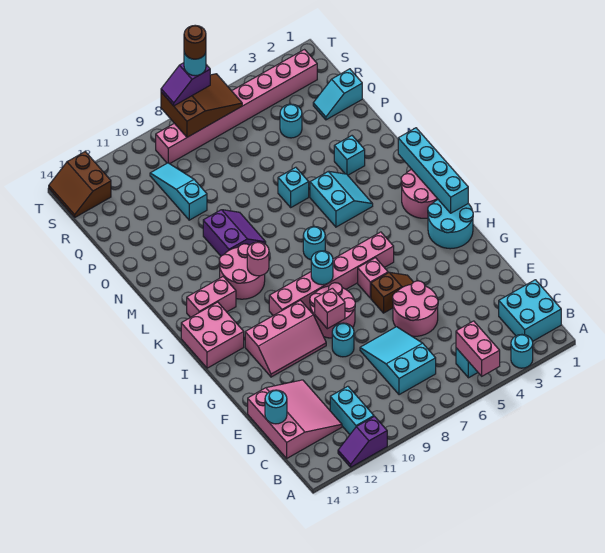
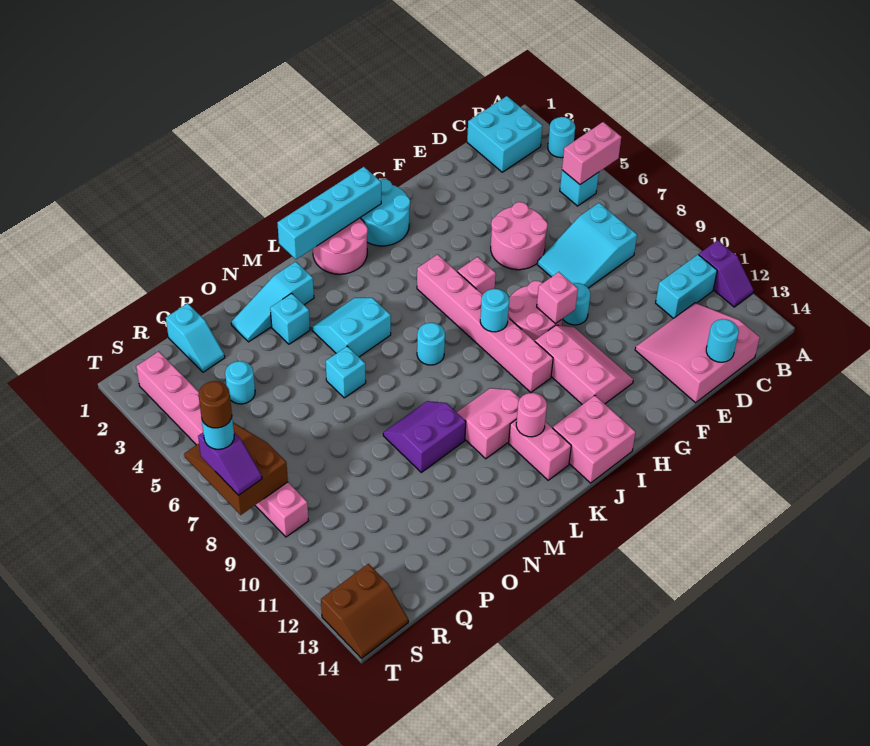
brown slope G5:G6 level 1 top 6 -> none
pink round brick K10:L11 level 1 -> pink slope K10:L11 level 1 top 11
pink round brick K10 level 2 -> pink round brick K12 level 2
cyan slope P10:R10 level 1 top P -> cyan slope M2:O2 level 1 top M

